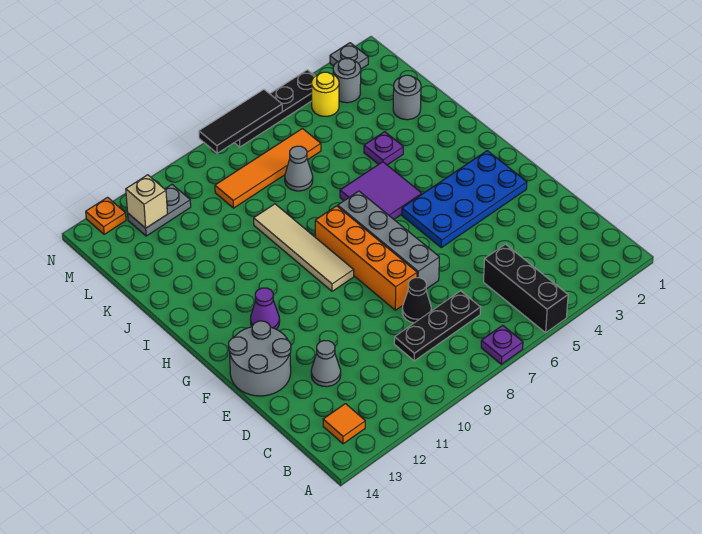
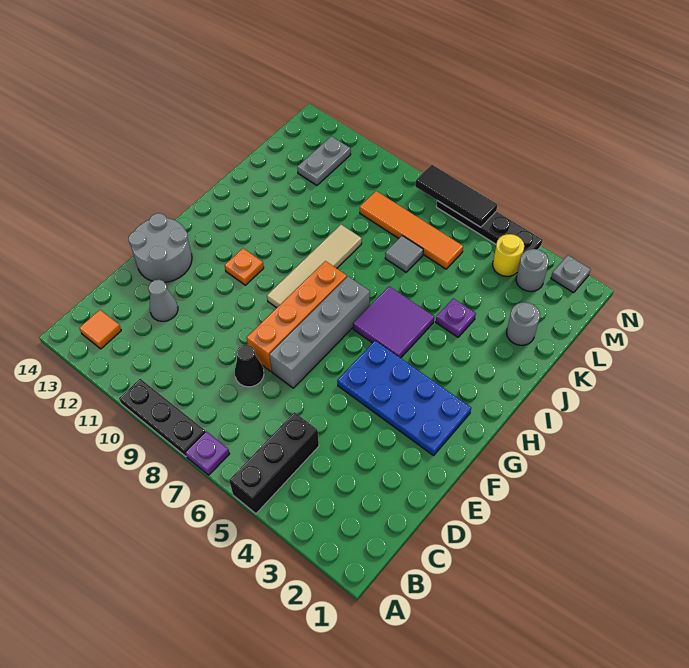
black plate C7:C9 level 1 -> black plate A8:A10 level 1
purple cone G12 level 1 -> none
grey cone K7 level 1 -> grey tile K7 level 1
grey plate M11:M12 level 1 -> grey plate L12:M12 level 1
tan brick M12 level 2 -> none
orange plate N13 level 1 -> orange plate G11 level 1

